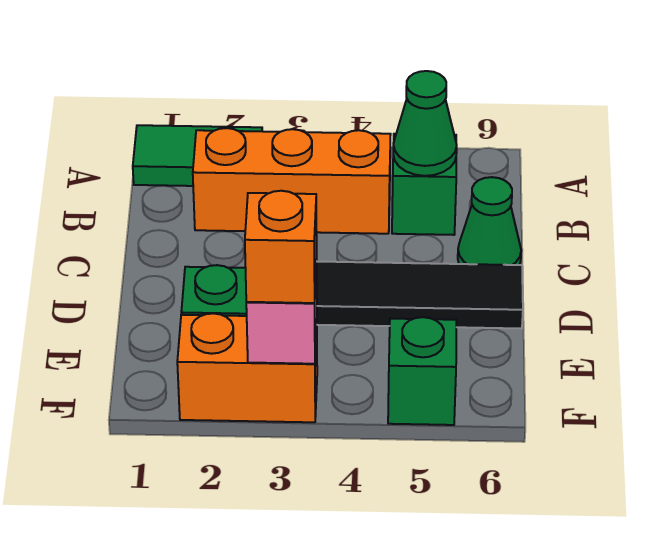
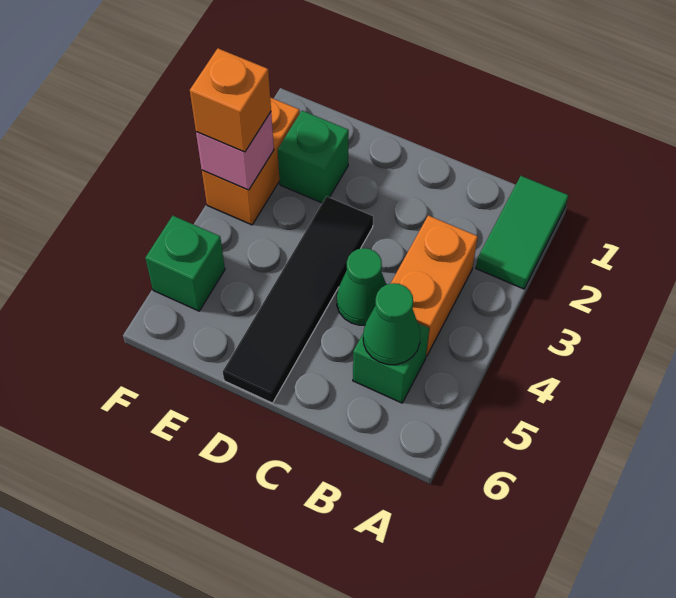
orange brick B2:B4 level 1 -> orange brick B3:B4 level 1
green cone C6 level 1 -> green cone C4 level 1

